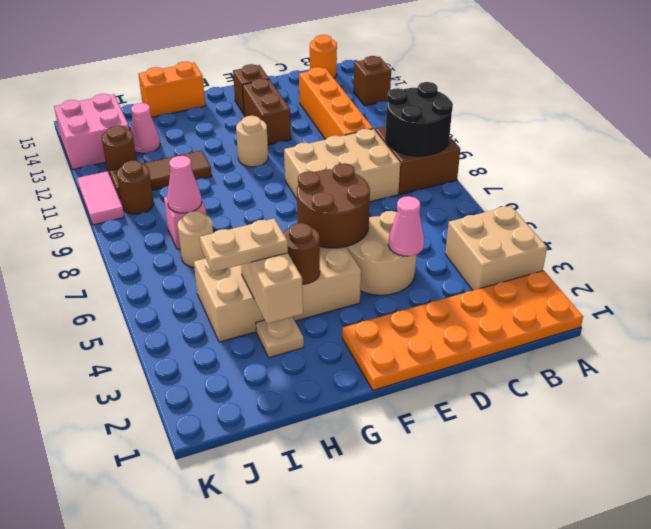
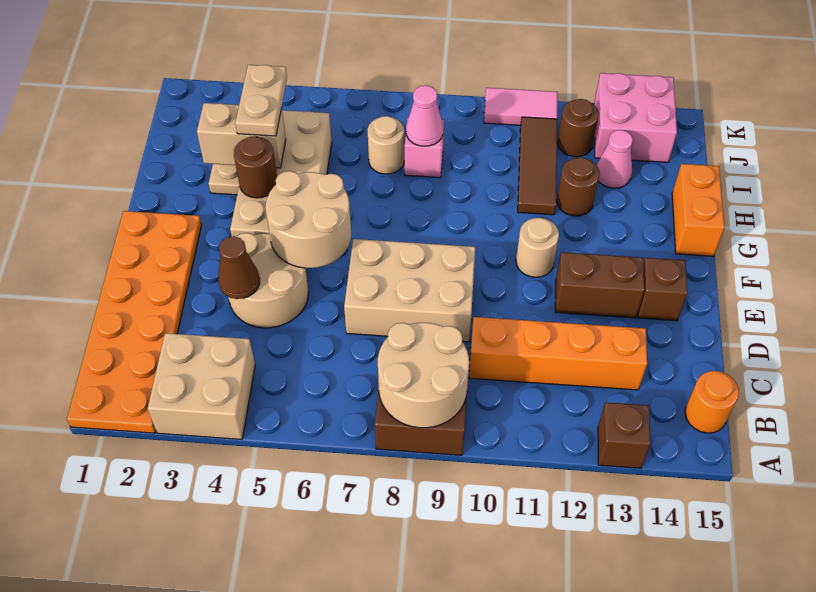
black round brick A8:B9 level 2 -> tan round brick A8:B9 level 2
tan brick C8:E9 level 1 -> tan brick D7:E9 level 1
pink cone D4 level 2 -> brown cone D4 level 2
brown round brick E5:F6 level 2 -> tan round brick E5:F6 level 2
brown round brick J10 level 1 -> brown round brick H12 level 1

